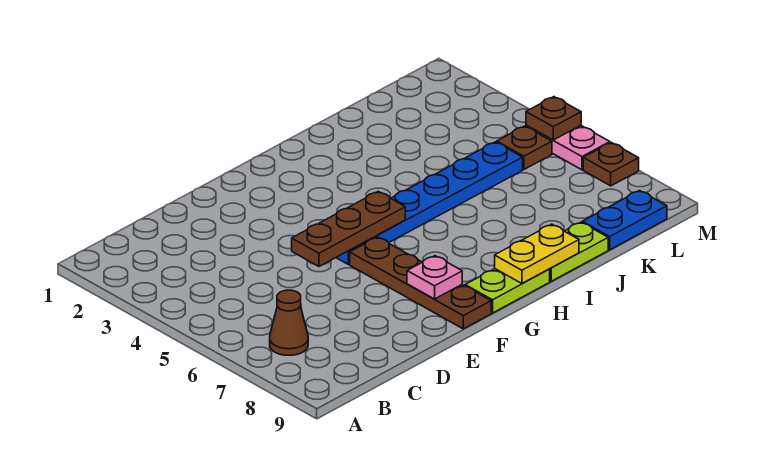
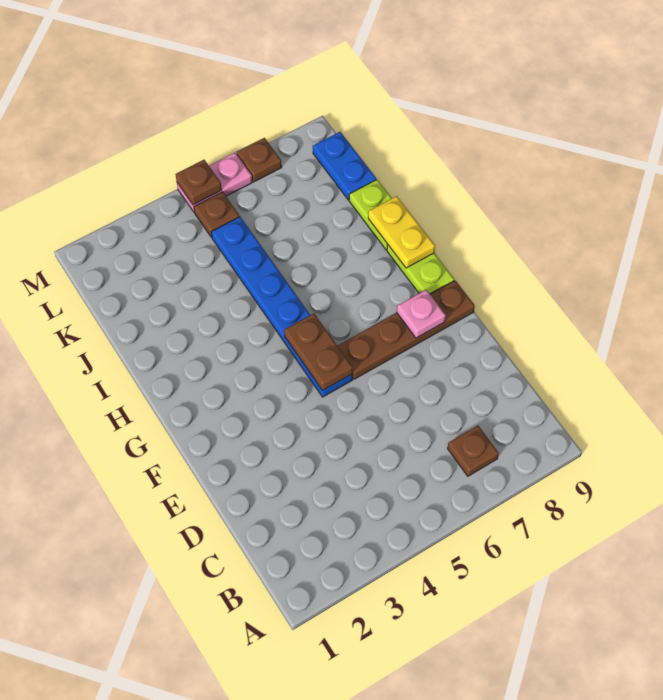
brown cone B7 level 1 -> brown plate B7 level 1
brown plate E5:G5 level 2 -> brown plate F5:G5 level 2

